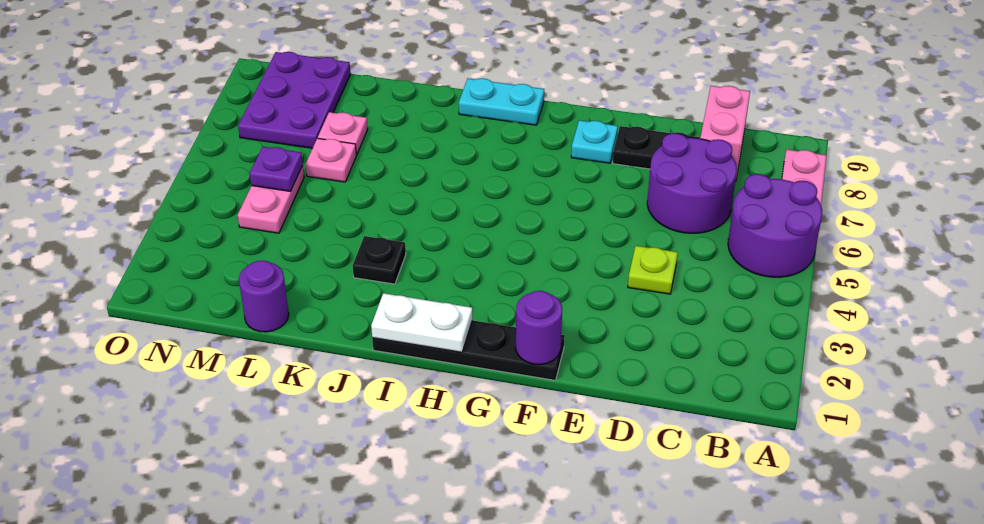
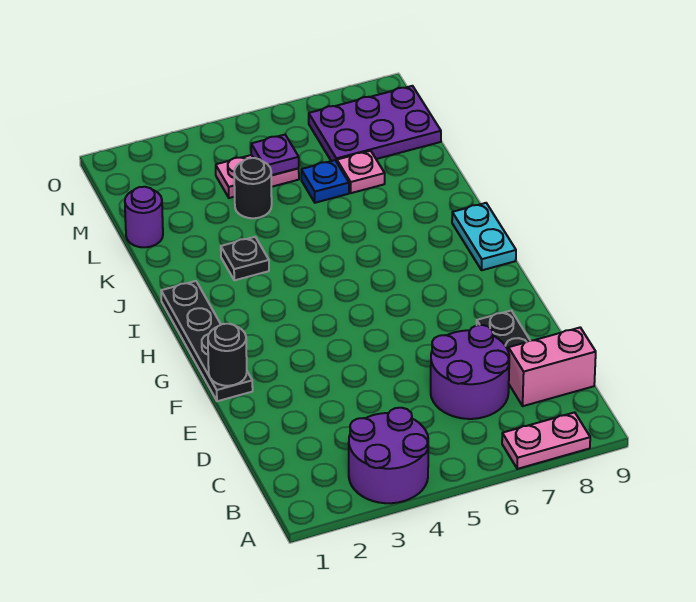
purple round brick A5:B6 level 1 -> purple round brick A3:B4 level 1
lime plate D4 level 1 -> none
purple round brick F1 level 2 -> black round brick F1 level 2
cyan plate F8 level 1 -> none
white plate H1:I1 level 2 -> none
none -> black round brick L4 level 1
pink plate L6 level 1 -> blue plate L6 level 1

